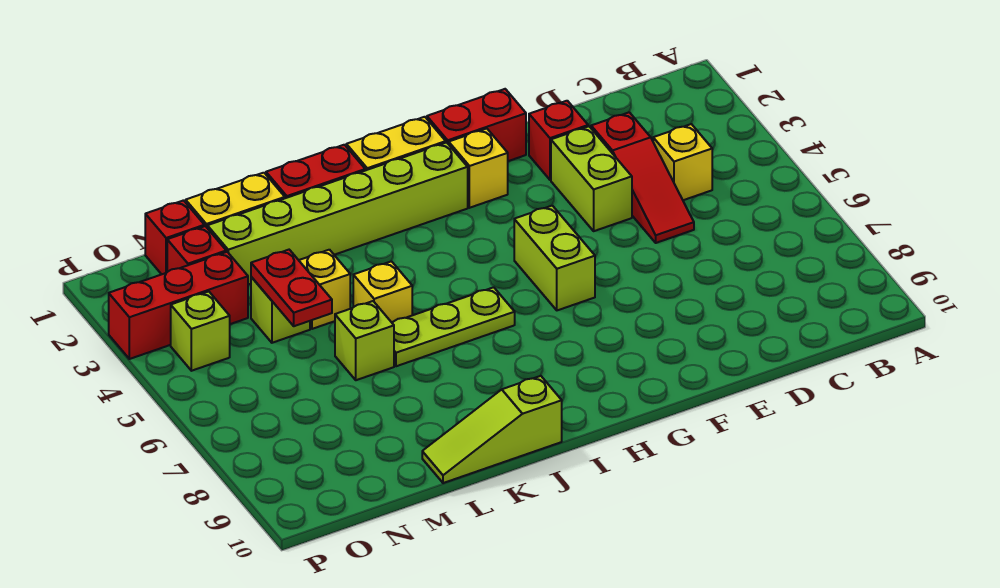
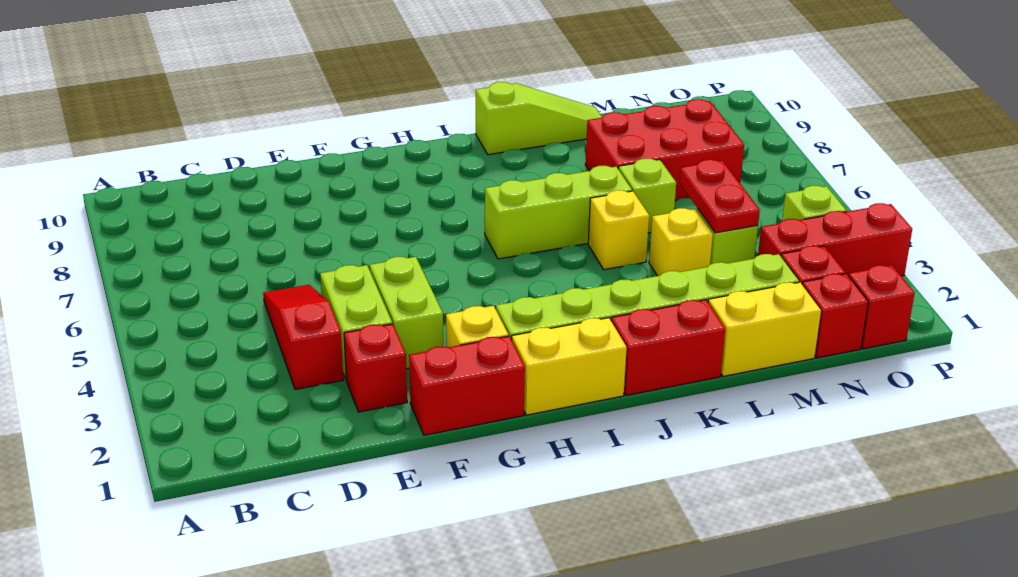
yellow brick C4 level 1 -> none
lime brick G5:G6 level 1 -> lime brick F3:F4 level 1
lime plate I6:K6 level 1 -> lime brick I6:K6 level 1
none -> red brick L7:N8 level 1
none -> red brick O1 level 1

